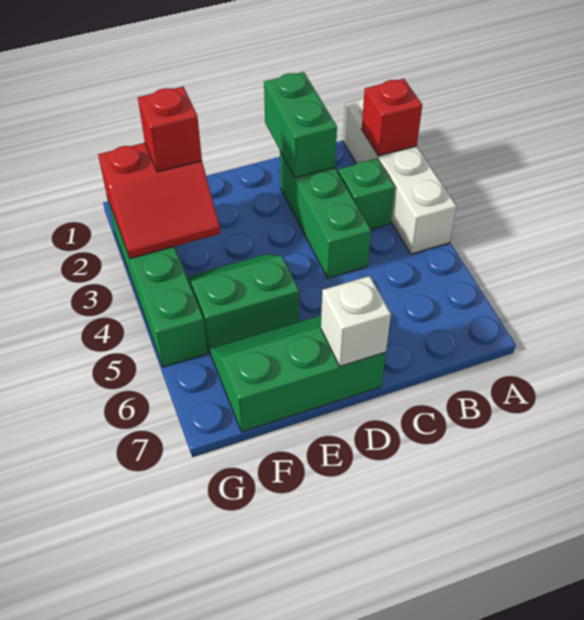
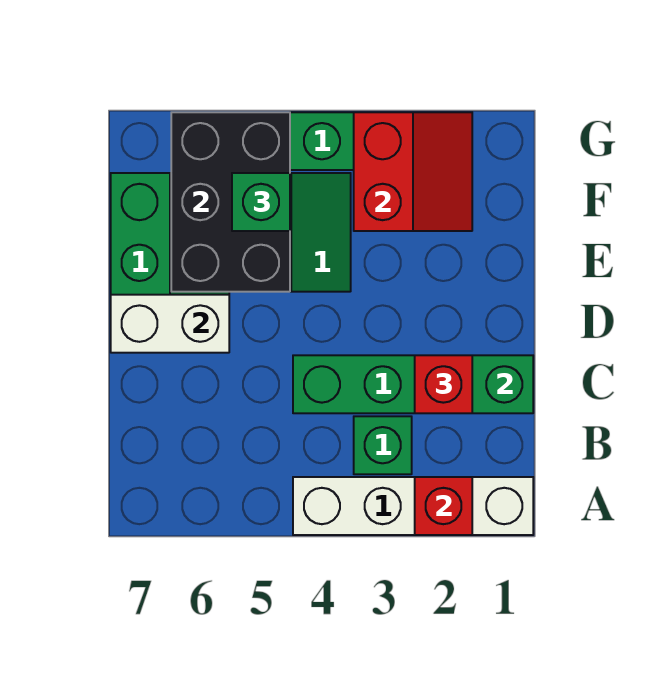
white brick D7 level 2 -> white brick D6:D7 level 2
none -> black brick E5:G6 level 2
red slope F2:G3 level 2 top 2 -> red slope F2:G3 level 2 top 3
red brick F2 level 3 -> red brick C2 level 3
none -> green brick F5 level 3

